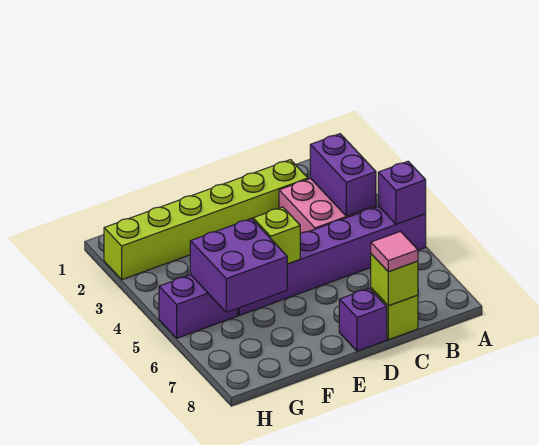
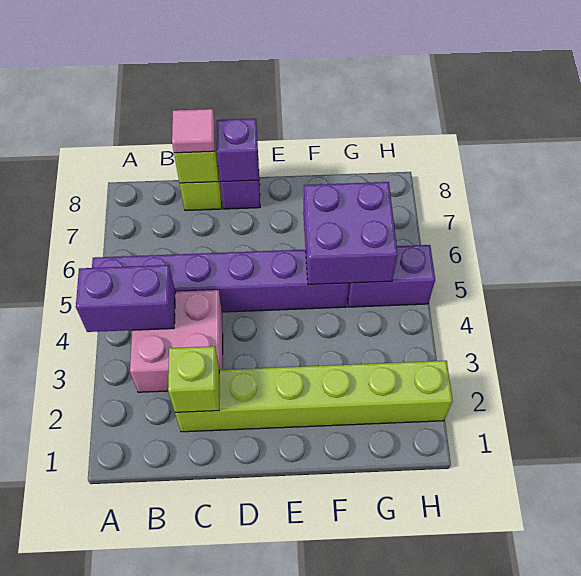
purple brick A5 level 2 -> purple brick D8 level 2
purple brick B3:B4 level 2 -> purple brick A4:B4 level 2
lime brick E5 level 2 -> lime brick C2 level 2

